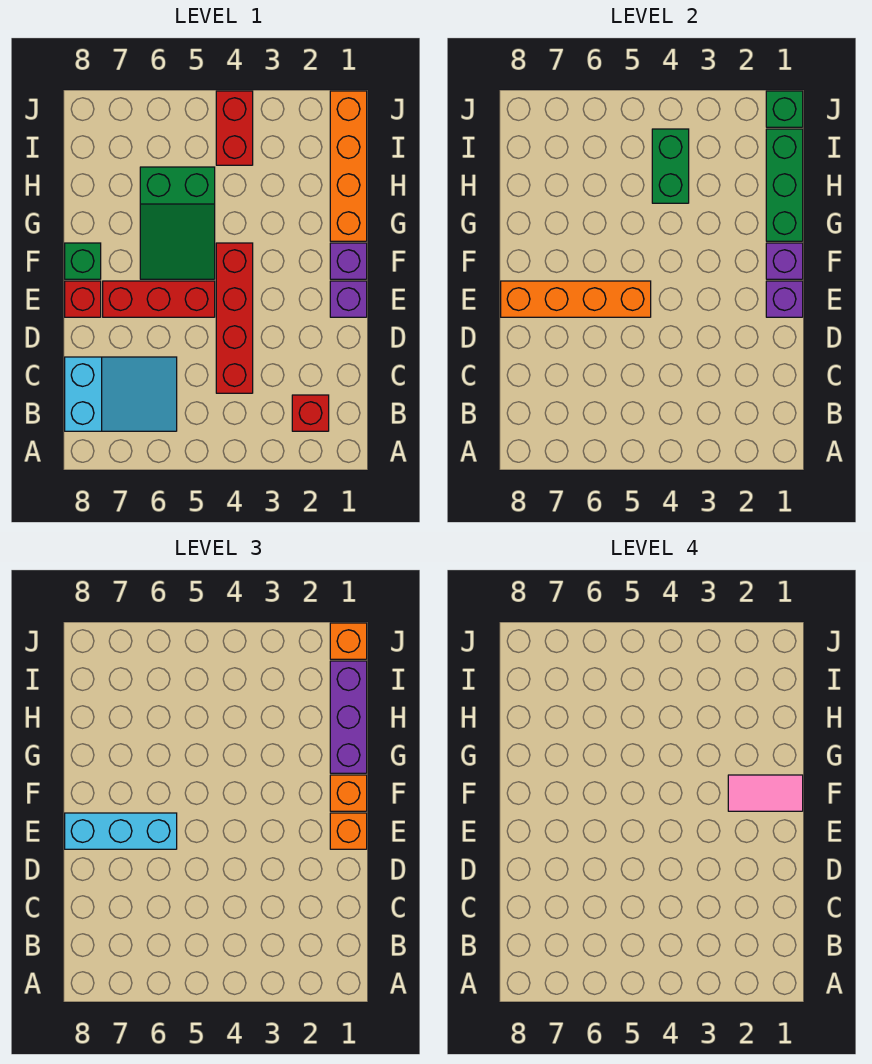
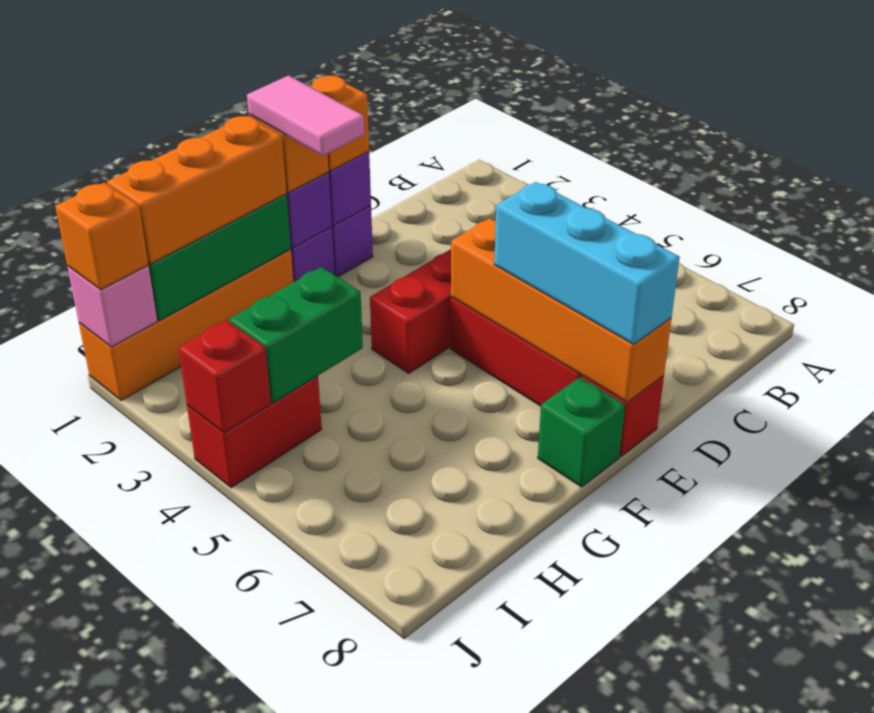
red brick B2 level 1 -> red brick J4 level 2
cyan slope B6:C8 level 1 top 8 -> none
green slope F5:H6 level 1 top H -> none
purple brick G1:I1 level 3 -> orange brick G1:I1 level 3
green brick J1 level 2 -> pink brick J1 level 2

